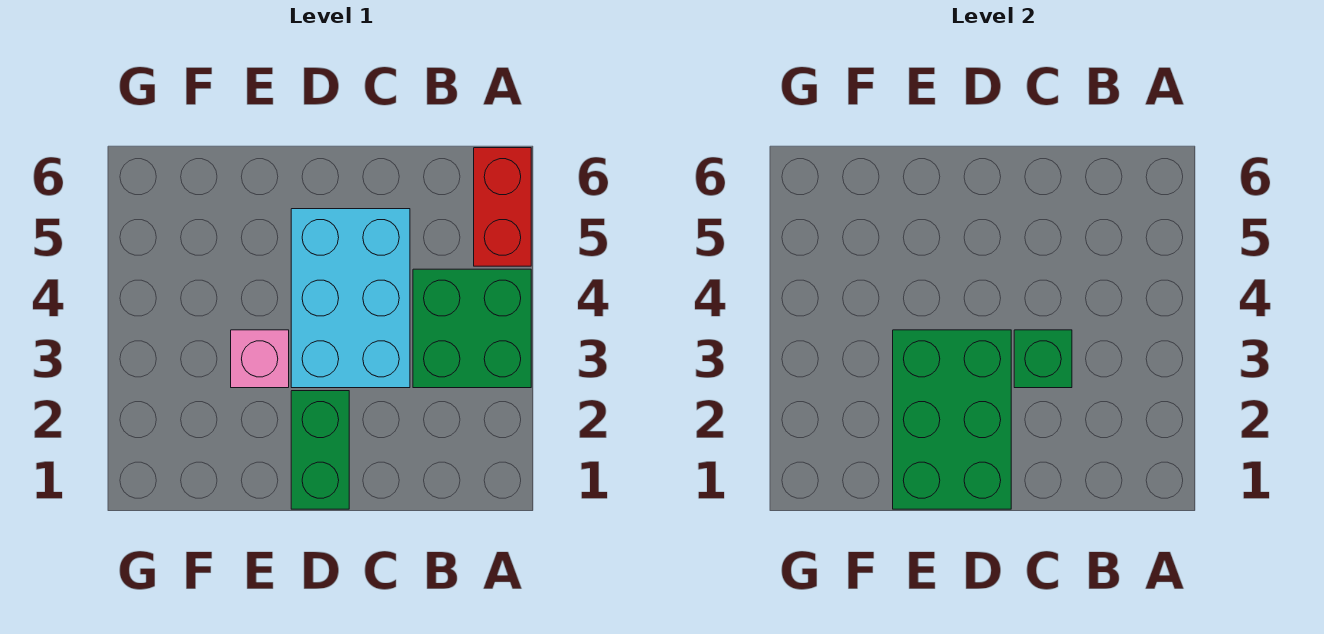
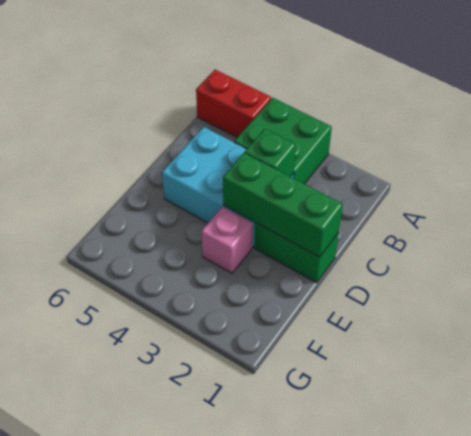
green brick D1:E3 level 2 -> green brick D1:D3 level 2

